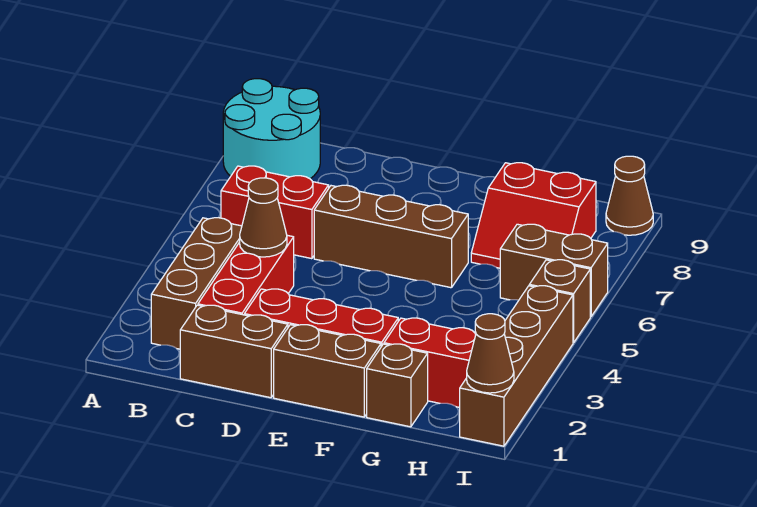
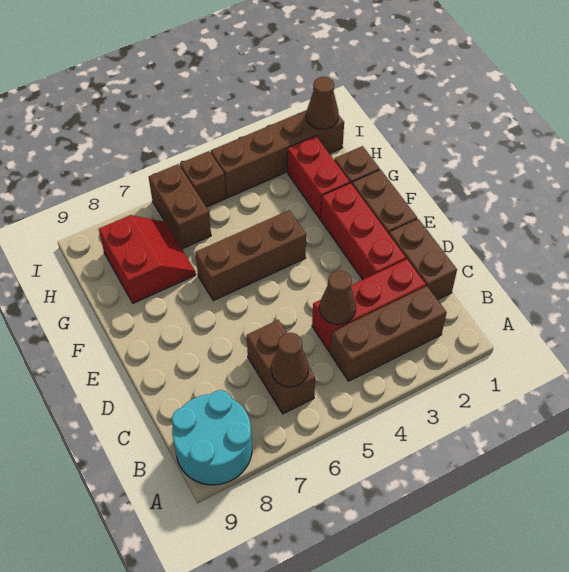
red brick B6:C6 level 1 -> brown brick B6:C6 level 1
brown brick D6:F6 level 1 -> brown brick F4:F6 level 1
brown cone I9 level 1 -> brown cone B6 level 2

